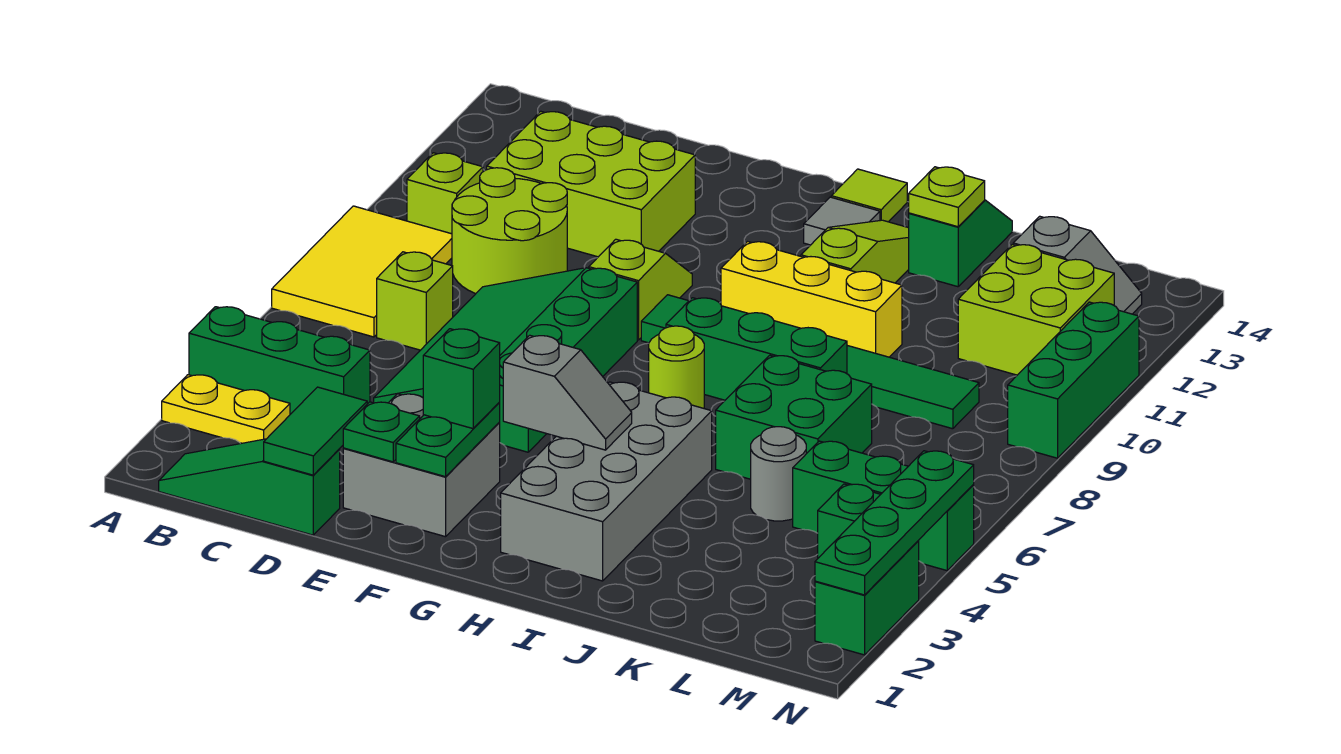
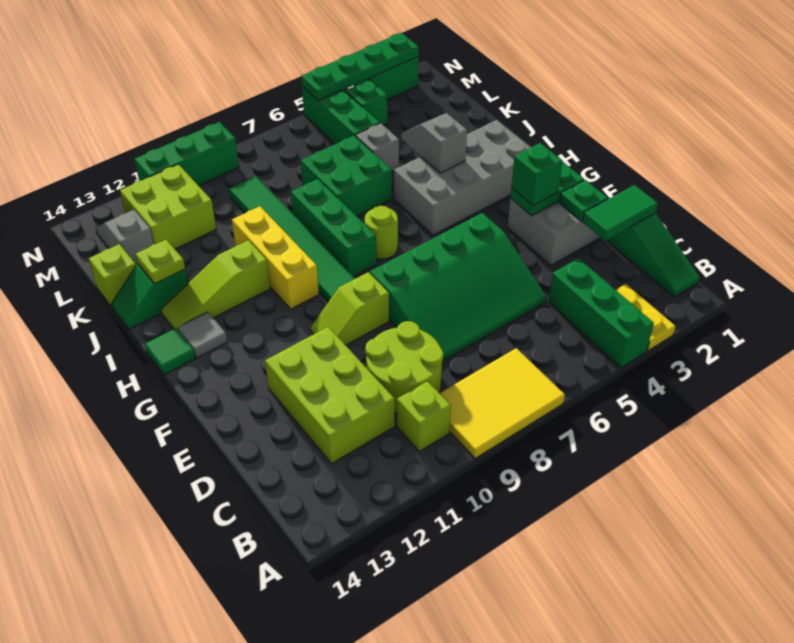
lime brick C7 level 1 -> lime brick K14 level 1
grey slope G4:H4 level 2 top G -> grey slope I4:J4 level 2 top I
lime tile H14 level 1 -> green tile H14 level 1
grey round brick K5 level 1 -> grey brick K5 level 1

